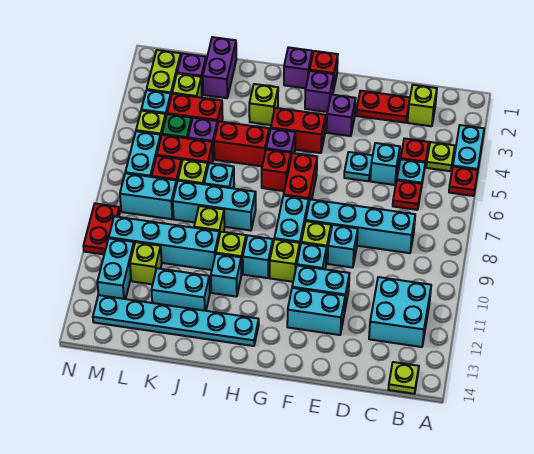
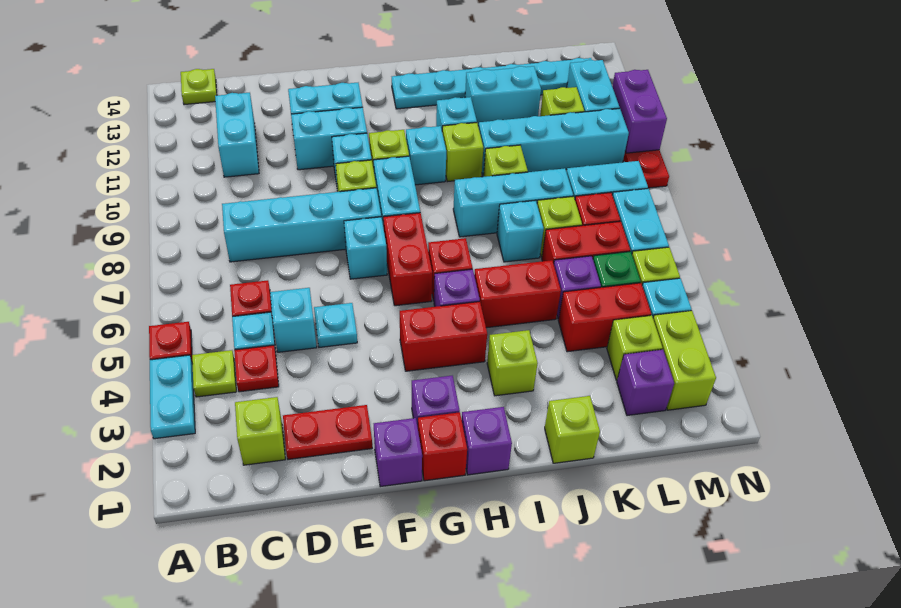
cyan brick B11:C12 level 1 -> cyan brick C11:C12 level 1
cyan brick E9 level 1 -> cyan brick F7 level 1
purple brick F3 level 1 -> purple brick F1 level 1
none -> lime brick J1 level 1
purple brick K1:K2 level 1 -> purple brick N10:N11 level 2

